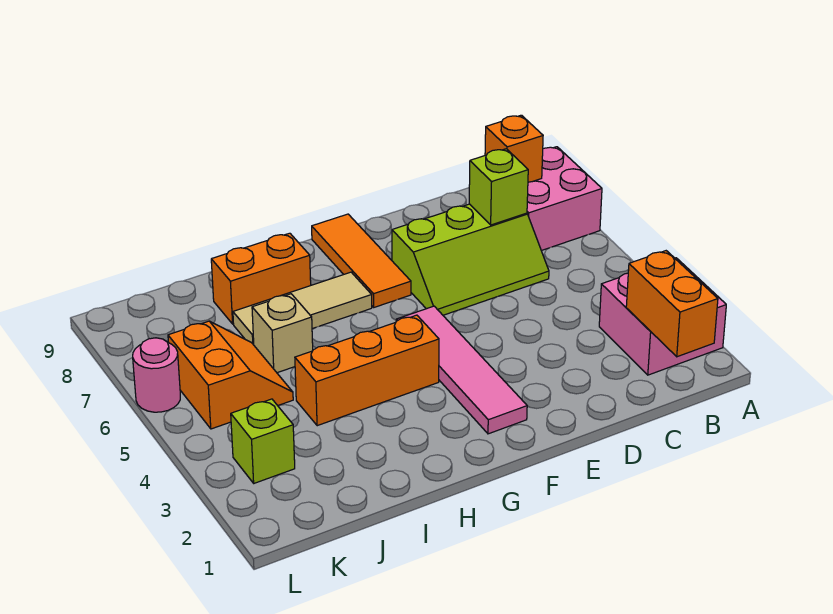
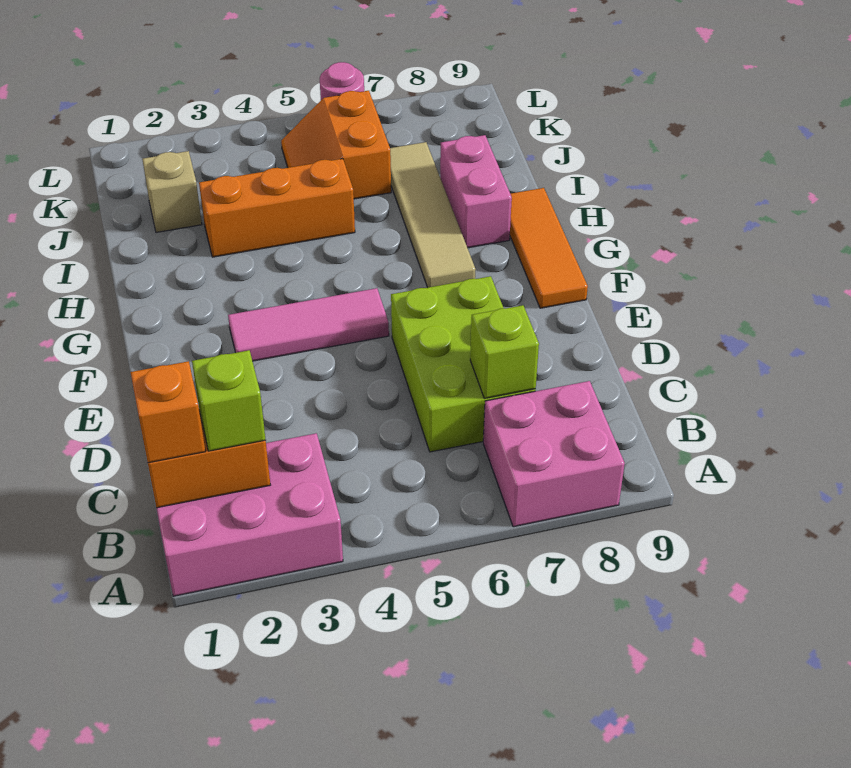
pink brick A2:B3 level 1 -> pink brick A1:B3 level 1
orange brick B8 level 2 -> orange brick B1 level 3
lime slope C6:E7 level 1 top 7 -> lime brick C6:E7 level 1
pink tile F2:F5 level 1 -> pink tile F3:F5 level 1
orange tile F7:F9 level 1 -> orange tile F9:H9 level 1
orange brick G4:I4 level 1 -> orange brick I3:I5 level 1
tan tile G7:I7 level 1 -> tan tile G7:J7 level 1
orange brick H8:I8 level 1 -> pink brick H8:I8 level 1
tan brick I6 level 1 -> tan brick J2 level 1
orange slope J5:K6 level 1 top K -> orange slope J5:K6 level 1 top 6
lime brick K3 level 1 -> lime brick B2 level 3

